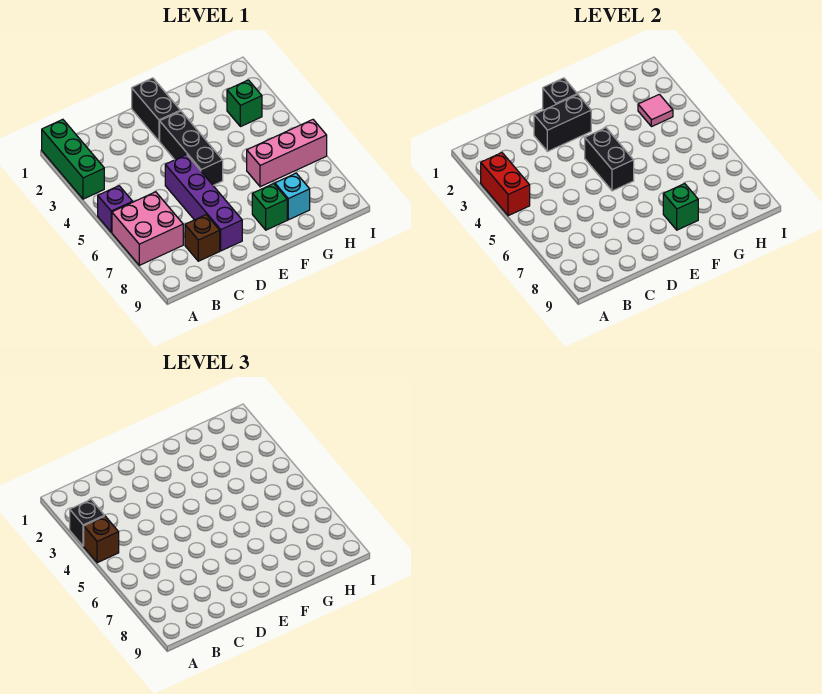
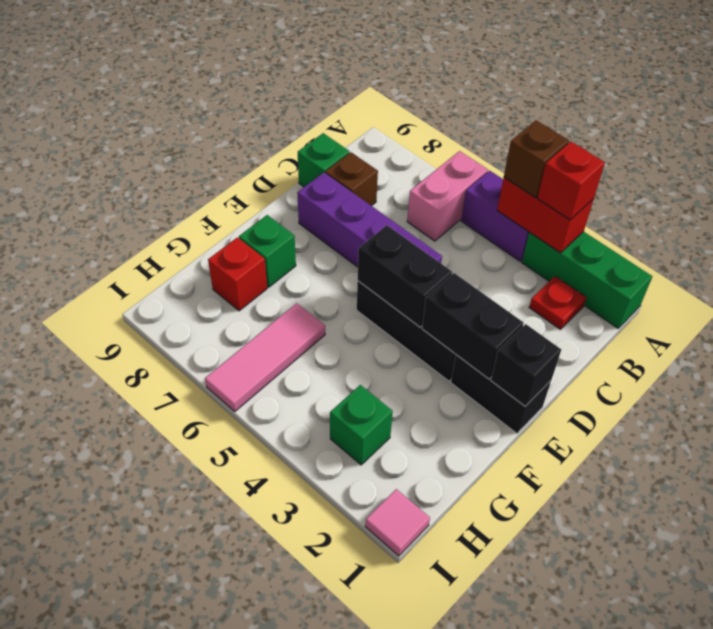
black brick A3 level 3 -> red brick A3 level 3
purple brick A5 level 1 -> purple brick A4:A5 level 1
pink brick A6:B7 level 1 -> pink brick A6:B6 level 1
none -> red plate B2 level 1
black brick D2:E2 level 2 -> black brick E2:E3 level 2
green brick F8 level 2 -> green brick C9 level 1
pink brick G6:I6 level 1 -> pink tile G6:I6 level 1
cyan brick G8 level 1 -> red brick G8 level 1
pink tile H3 level 2 -> pink tile I1 level 1

